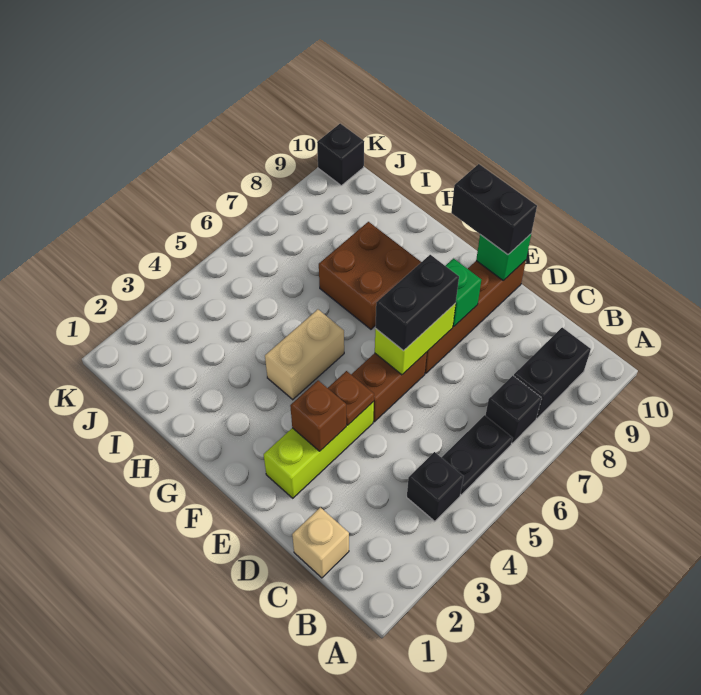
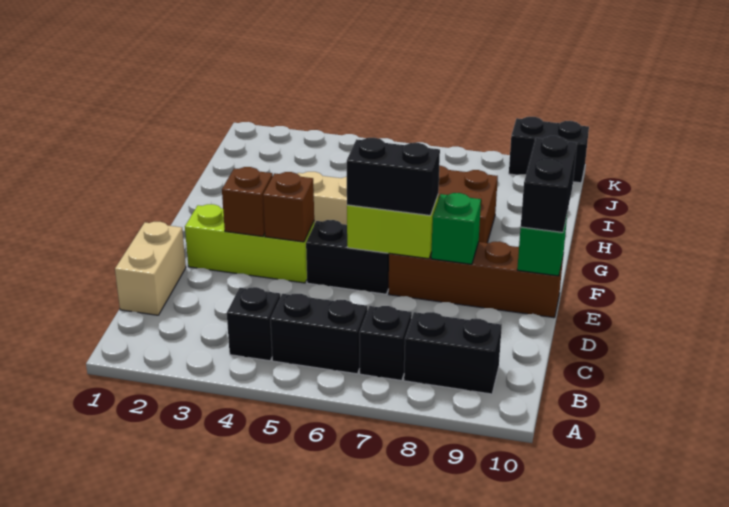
black plate B5:B6 level 1 -> black brick B5:B6 level 1
tan brick C1 level 1 -> tan brick C1:D1 level 1
brown plate E4 level 2 -> brown brick E4 level 2
brown brick E5:E6 level 1 -> black brick E5:E6 level 1
black brick K10 level 1 -> black brick K9:K10 level 1

